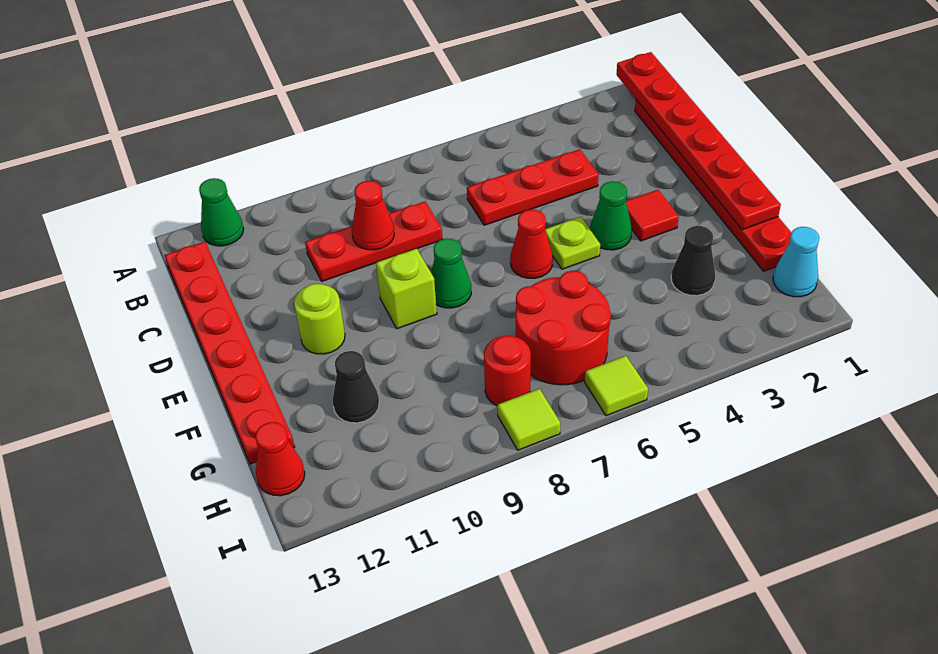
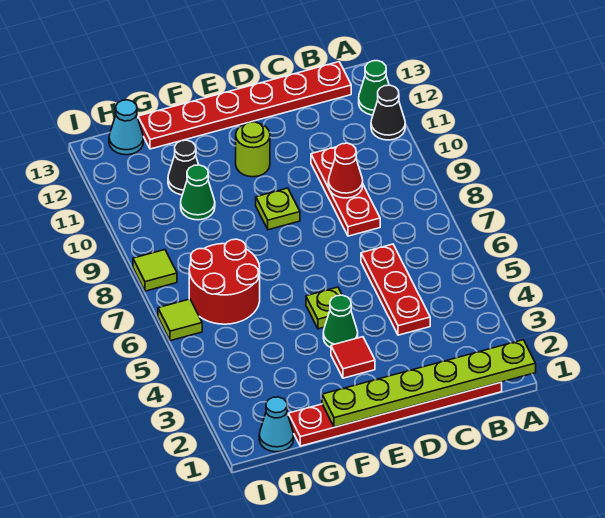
red plate A1:F1 level 2 -> lime plate A1:F1 level 2
red cone E6 level 1 -> none
green cone E8 level 1 -> green cone G10 level 1
lime brick E9 level 1 -> lime plate E9 level 1
black cone G3 level 1 -> black cone A11 level 1
red round brick H8 level 1 -> none
red cone H13 level 1 -> cyan cone H13 level 1

